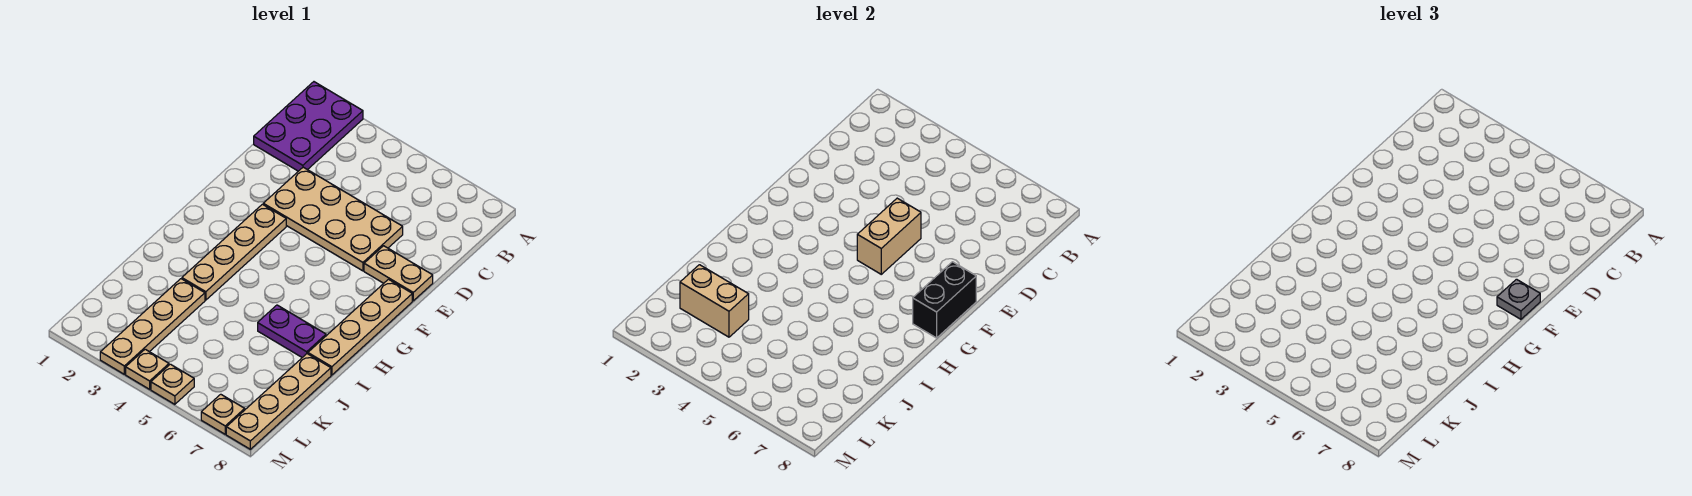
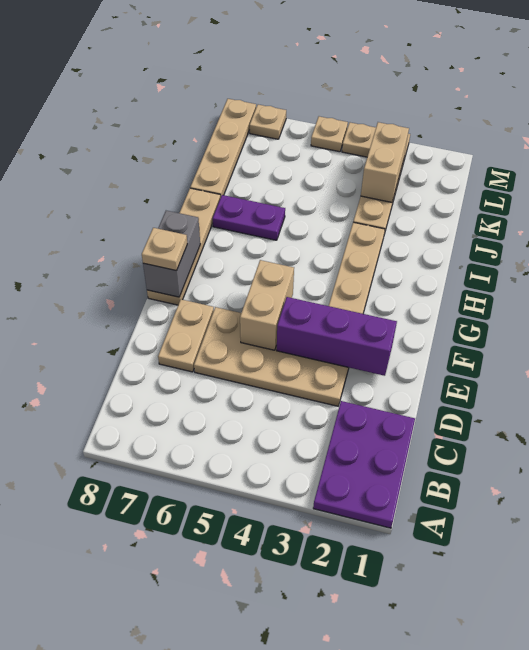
none -> purple brick E2:E4 level 2
tan plate E7:E8 level 1 -> tan plate D7:E7 level 1
black brick F8:G8 level 2 -> grey brick F8:G8 level 2
grey plate F8 level 3 -> tan plate F8 level 3
tan brick K2:K3 level 2 -> tan brick K3:L3 level 2

